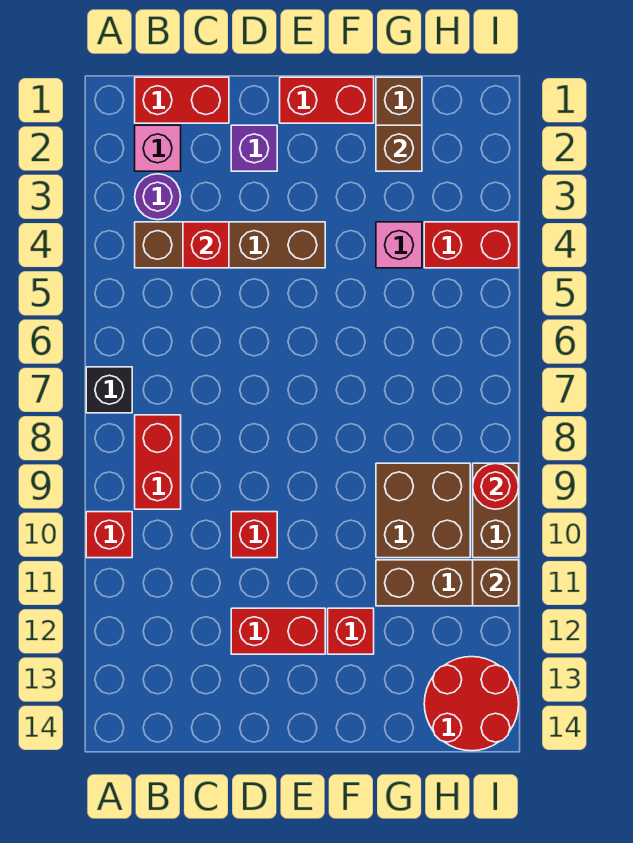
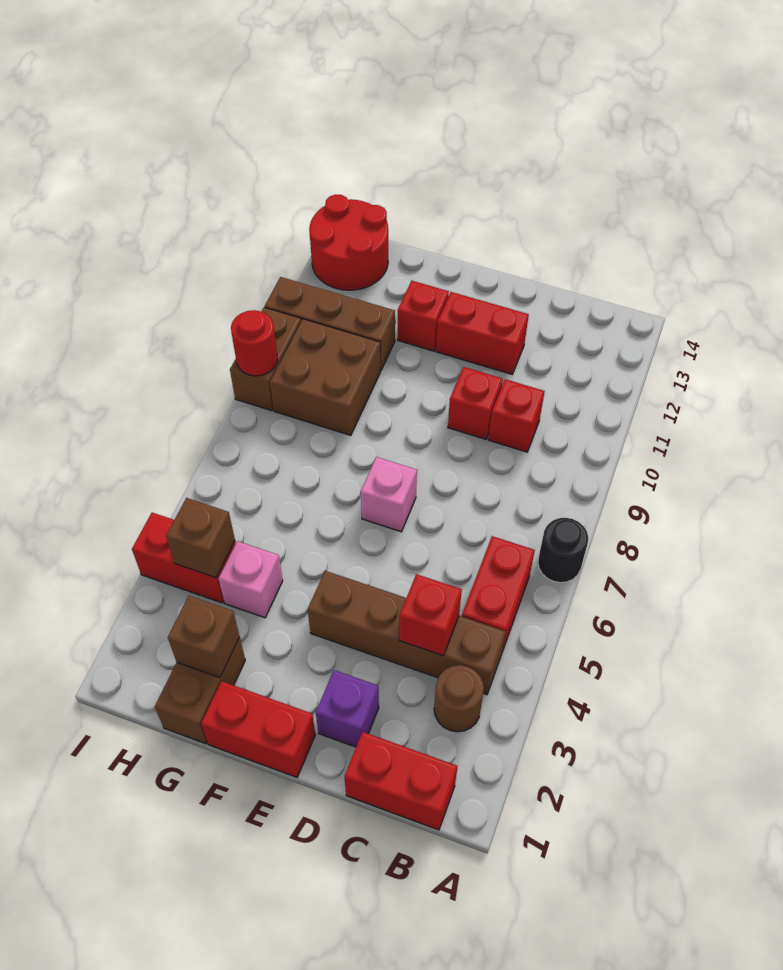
black brick A7 level 1 -> black round brick A7 level 1
red brick A10 level 1 -> red brick C10 level 1
pink brick B2 level 1 -> pink brick E7 level 1
purple round brick B3 level 1 -> brown round brick B3 level 1
red brick B8:B9 level 1 -> red brick B5:B6 level 1
brown brick I11 level 2 -> brown brick H4 level 2

